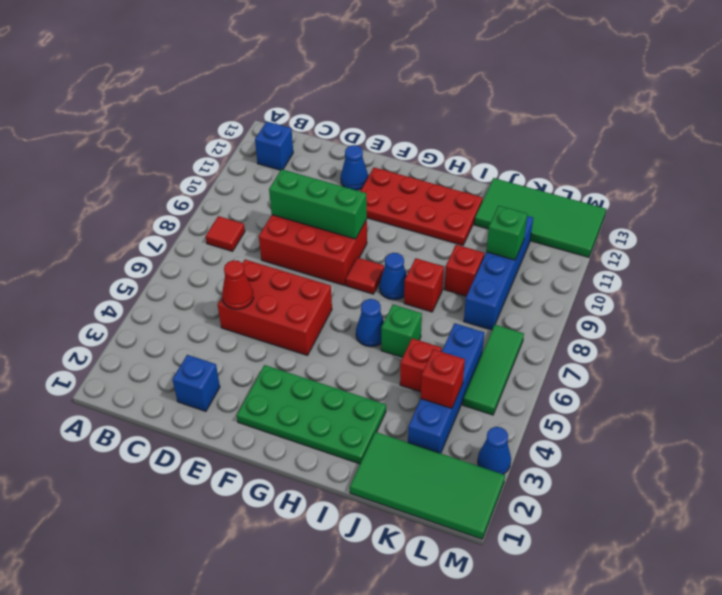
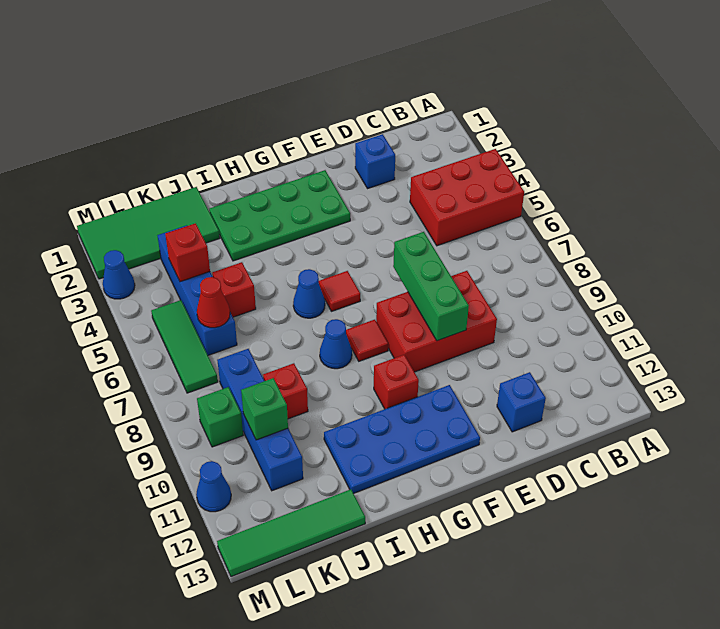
red tile B8 level 1 -> red tile G6 level 1
blue brick B12 level 1 -> blue brick D12 level 1
red brick D5:F6 level 1 -> red brick A4:C5 level 1
red cone D5 level 2 -> red cone K6 level 2
green brick D9:F9 level 2 -> green brick E7:E9 level 2
blue cone E12 level 1 -> blue cone M11 level 1
red plate F11:I12 level 1 -> blue plate F11:I12 level 1
green brick I6 level 1 -> green brick L9 level 1
red brick I8 level 1 -> red brick G10 level 1
green tile J12:M13 level 1 -> green tile J13:M13 level 1

